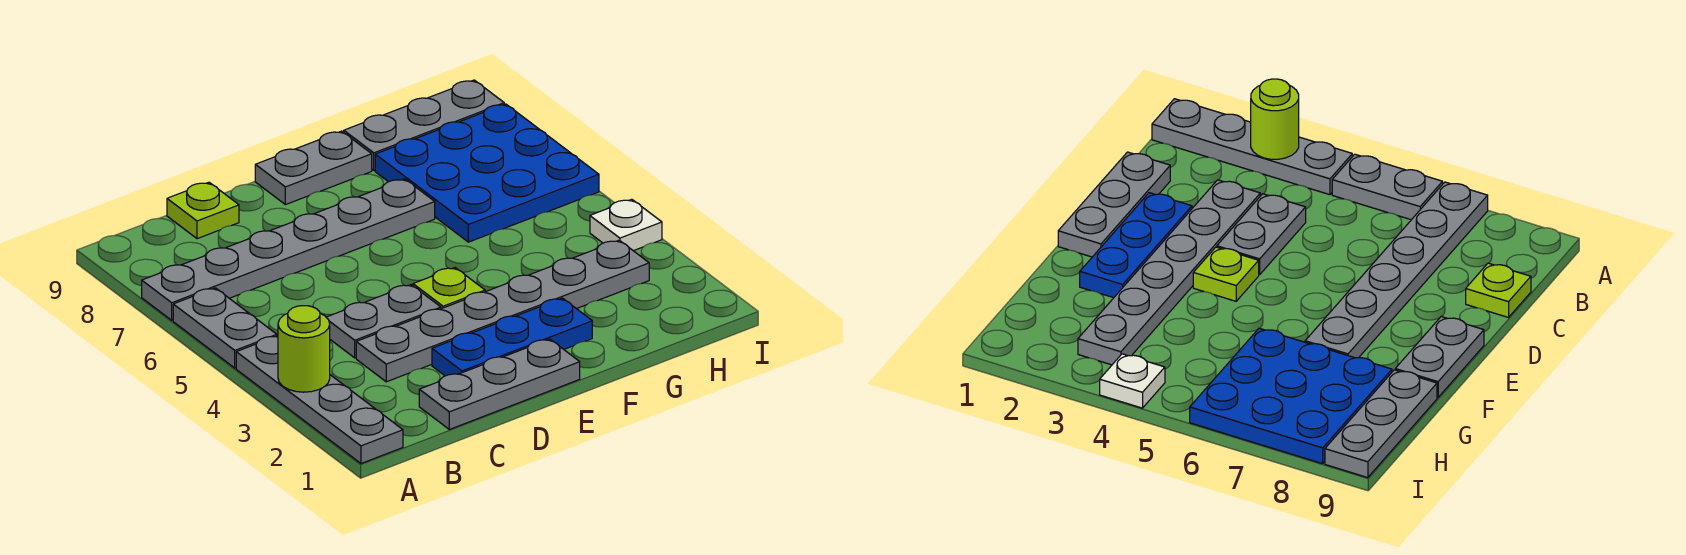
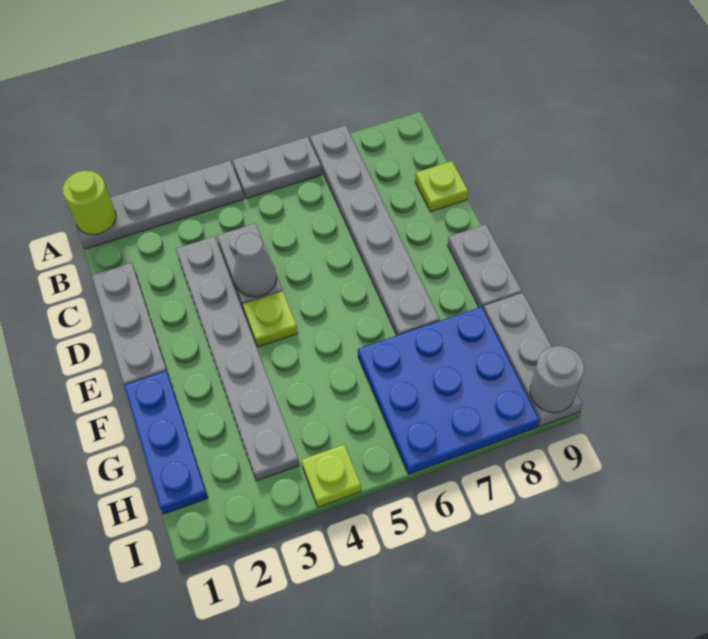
lime round brick A3 level 2 -> lime round brick A1 level 2
blue plate D2:F2 level 1 -> blue plate F1:H1 level 1
none -> grey cone D4 level 2
white plate I4 level 1 -> lime plate I4 level 1
none -> grey round brick I9 level 2

